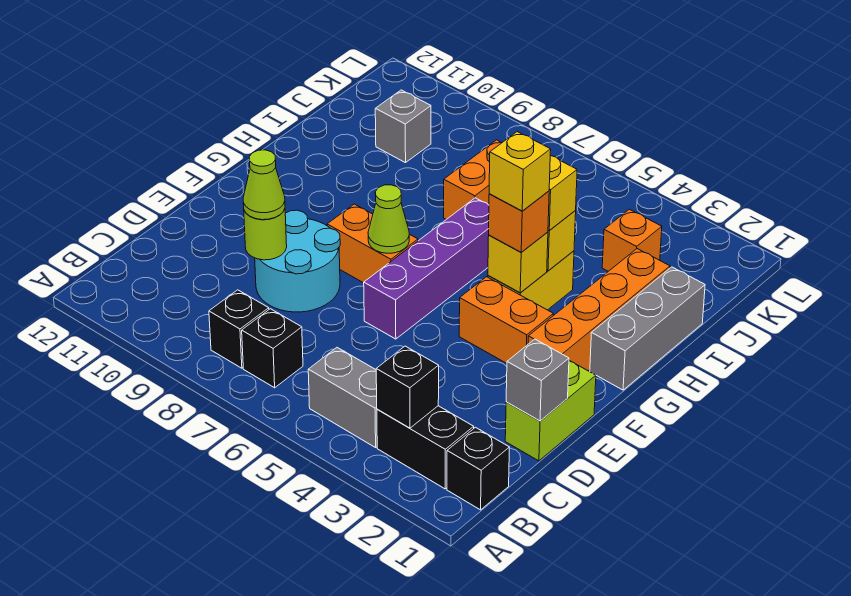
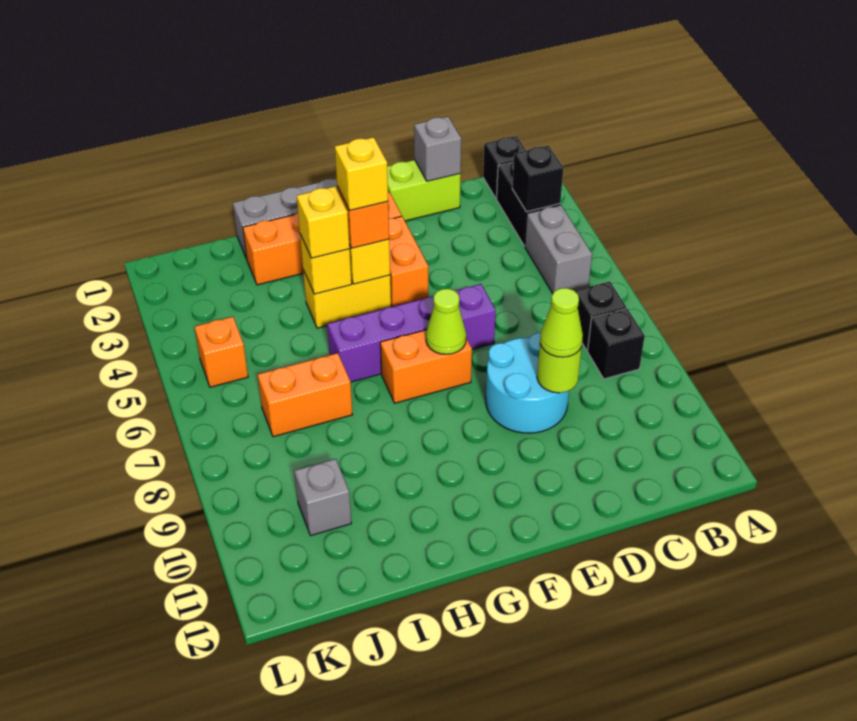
orange brick F7:F8 level 1 -> orange brick F7:G7 level 1
orange brick J3 level 1 -> orange brick K5 level 1

